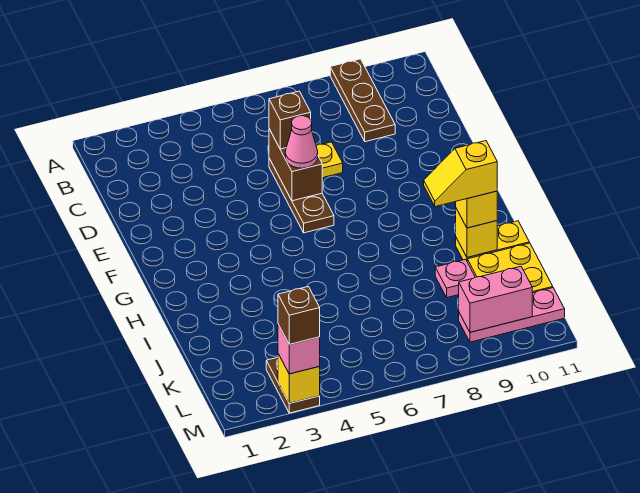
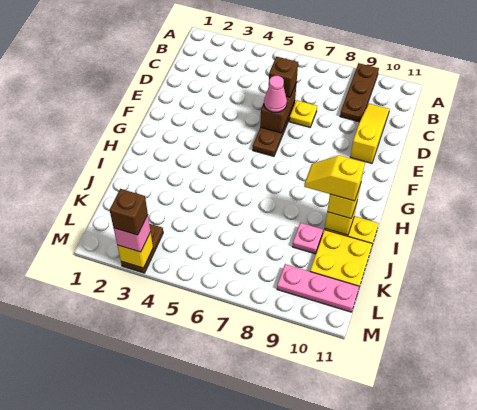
none -> yellow slope C10:E10 level 1 top E
pink brick L9:L10 level 2 -> none

